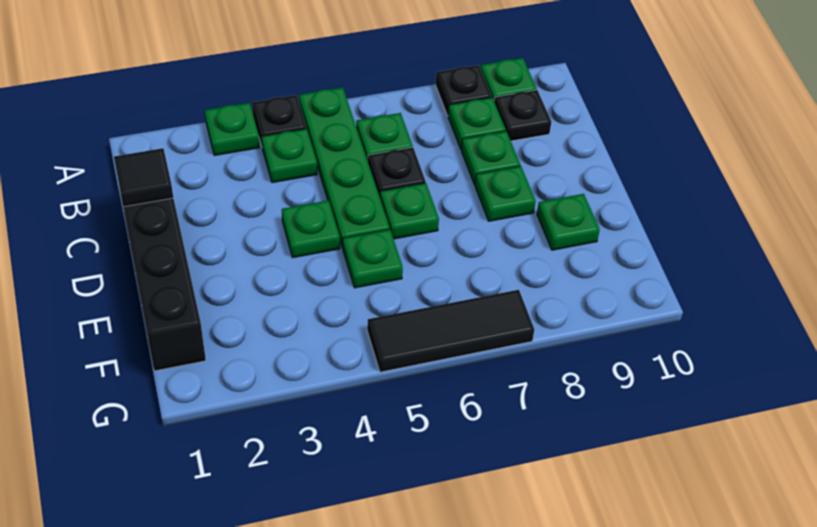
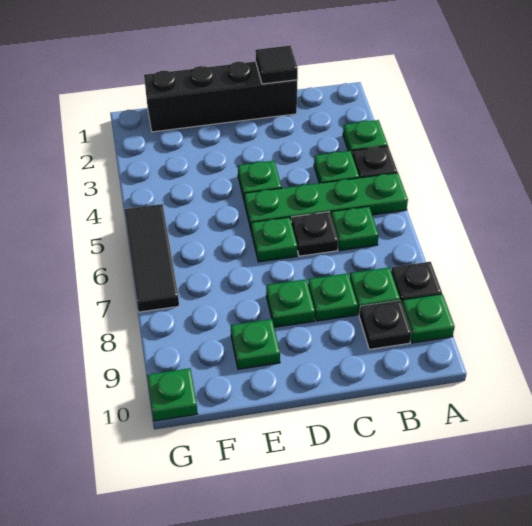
green plate E5 level 1 -> green plate G10 level 1

